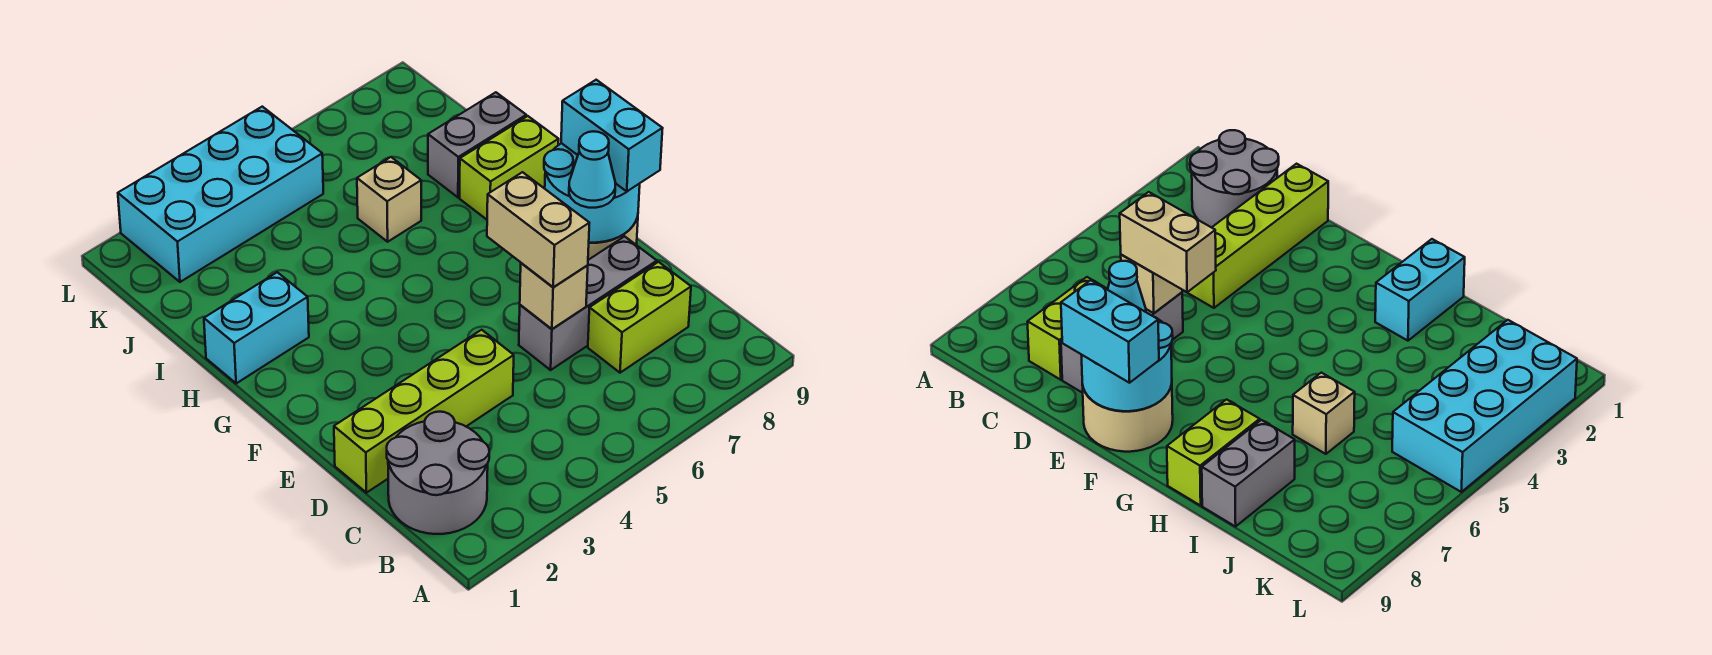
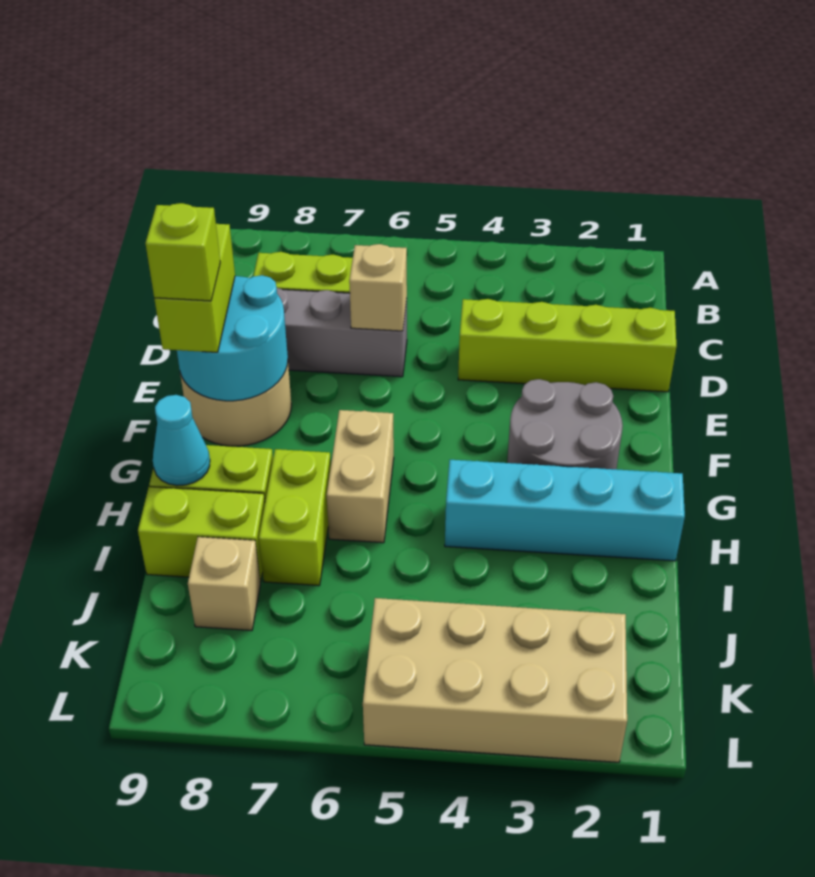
grey round brick B1:C2 level 1 -> grey round brick F2:G3 level 1
tan brick D6:E6 level 3 -> tan brick G6:H6 level 1
cyan cone E8 level 3 -> cyan cone H9 level 2
cyan brick E9:F9 level 3 -> lime brick E9:F9 level 3
none -> lime brick F9 level 4
cyan brick H1:H2 level 1 -> cyan brick H1:H4 level 1
none -> lime brick H7:I7 level 1
tan brick I6 level 1 -> tan brick J8 level 1
grey brick I8:I9 level 1 -> lime brick I8:I9 level 1
cyan brick K2:L5 level 1 -> tan brick K2:L5 level 1

